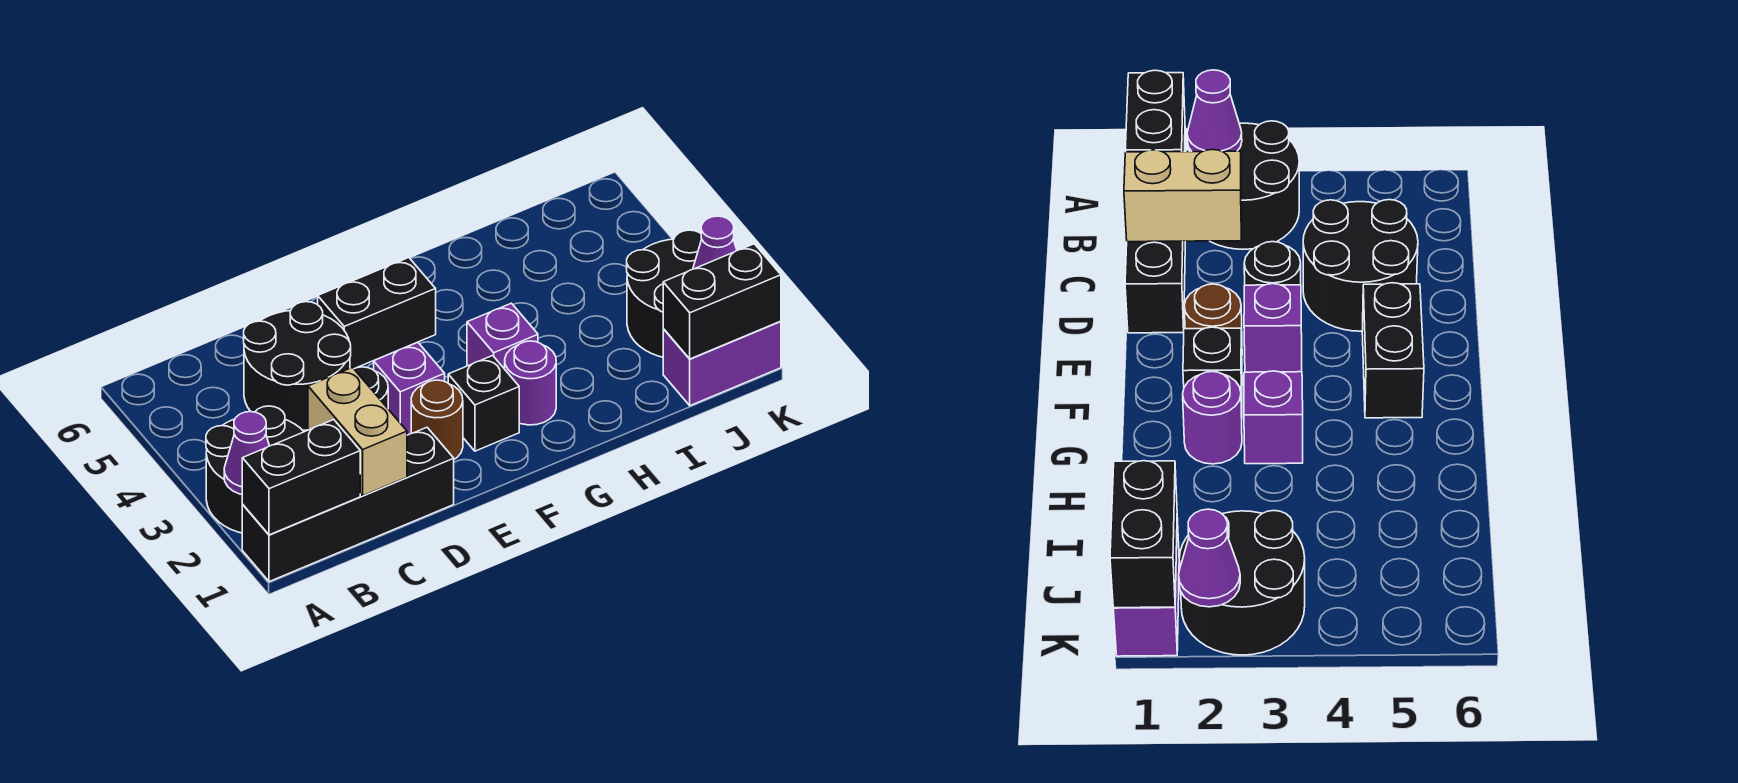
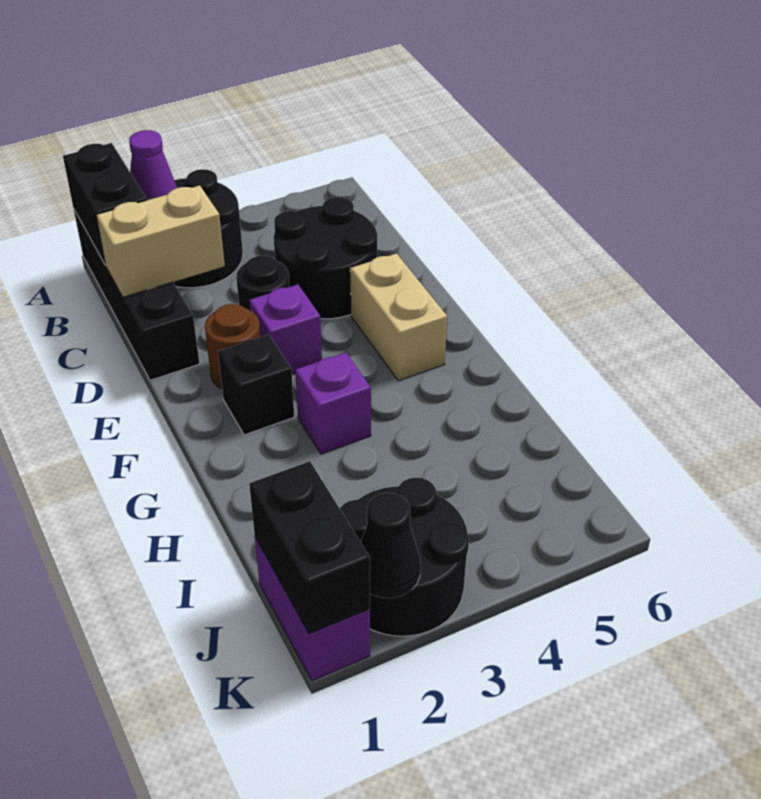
black brick E5:F5 level 1 -> tan brick E5:F5 level 1
purple round brick G2 level 1 -> none
purple cone K2 level 2 -> black cone K2 level 2

